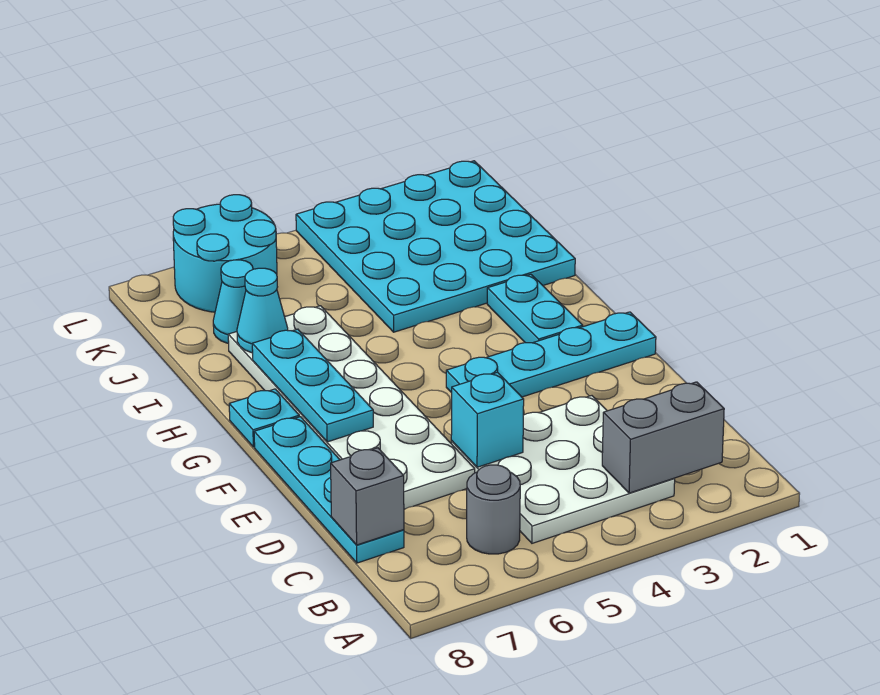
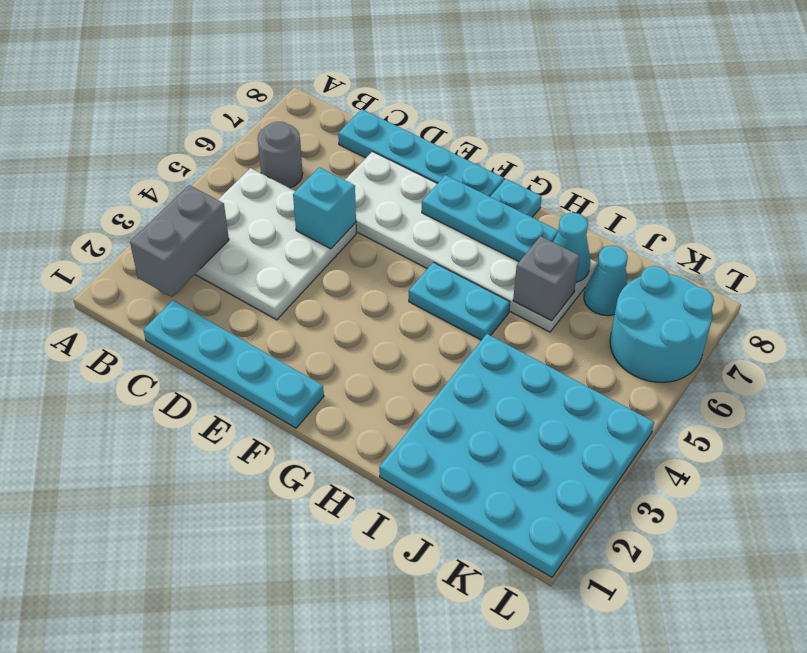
grey brick C8 level 2 -> grey brick I6 level 2
cyan plate F1:F4 level 1 -> cyan plate C1:F1 level 1
cyan plate G2:H2 level 1 -> cyan plate G5:H5 level 1

